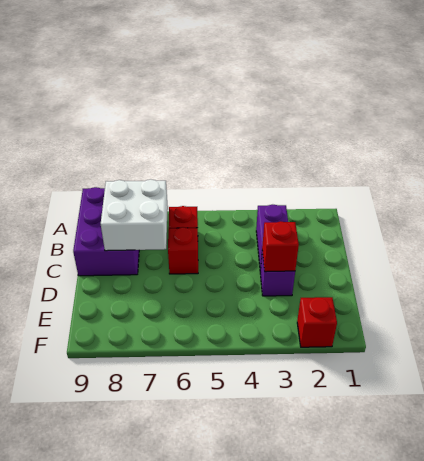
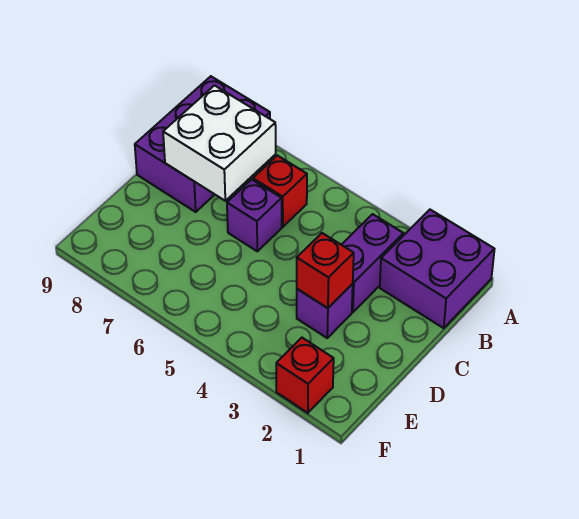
none -> purple brick A1:B2 level 1
red brick C6 level 1 -> purple brick C6 level 1

